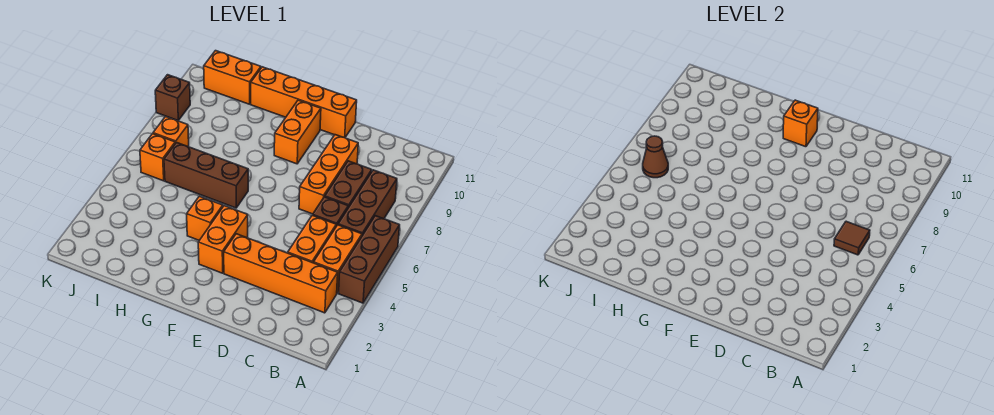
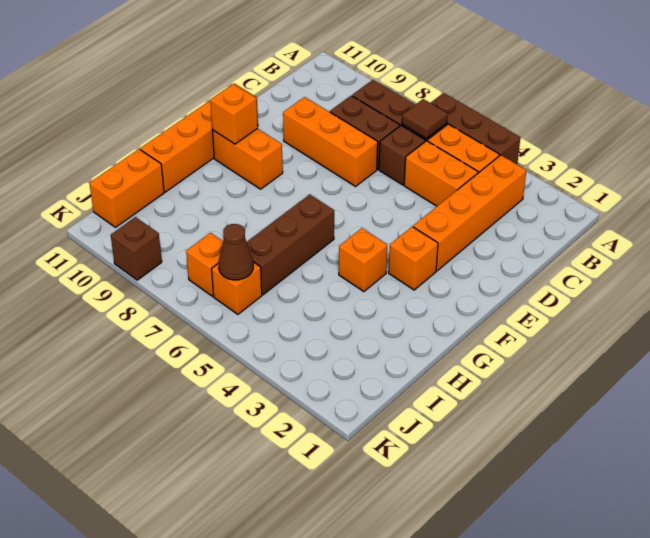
orange brick F3:F4 level 1 -> orange brick F3 level 1

